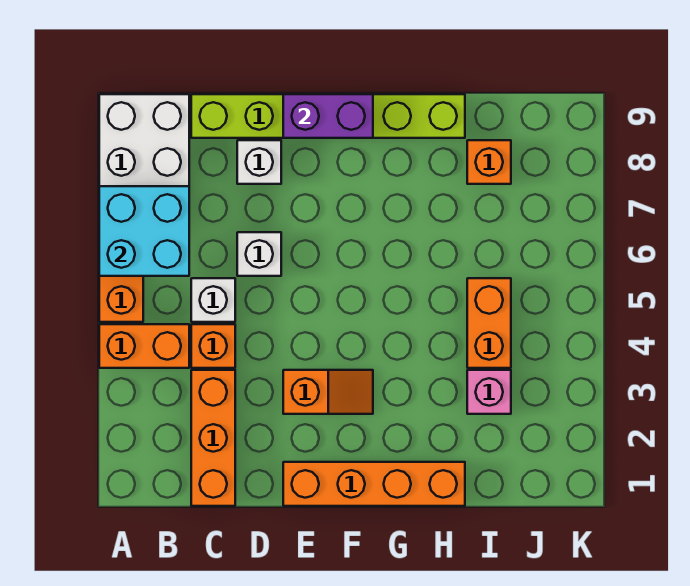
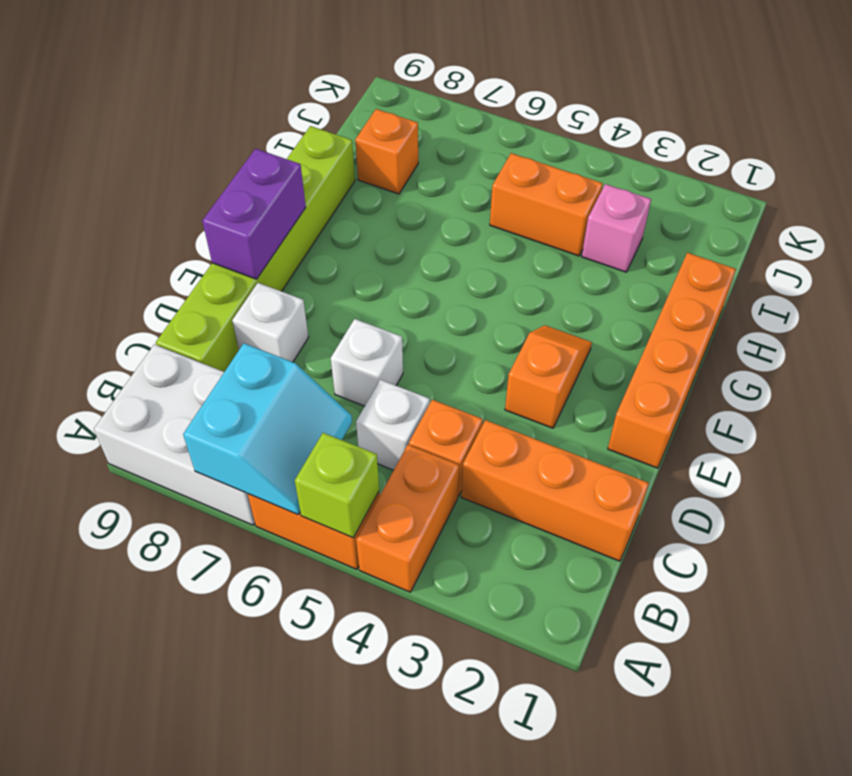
none -> lime brick A5 level 2
cyan brick A6:B7 level 2 -> cyan slope A6:B7 level 2 top 7

